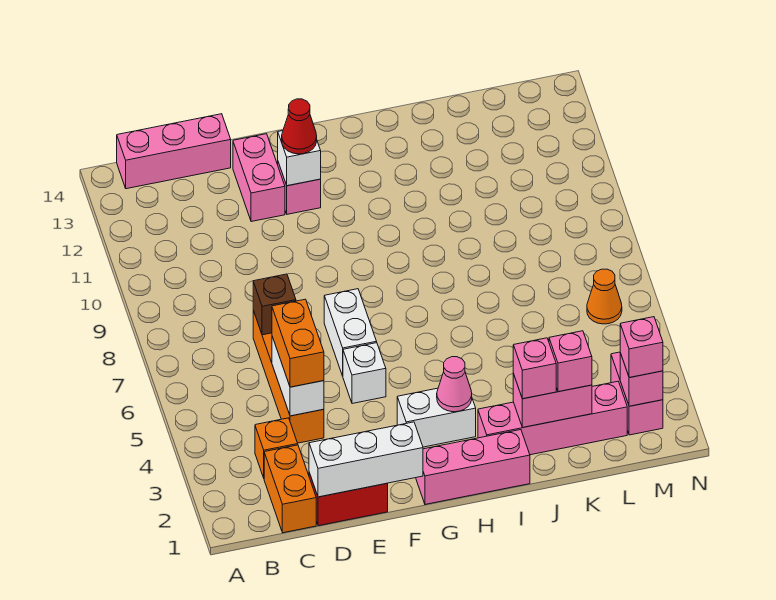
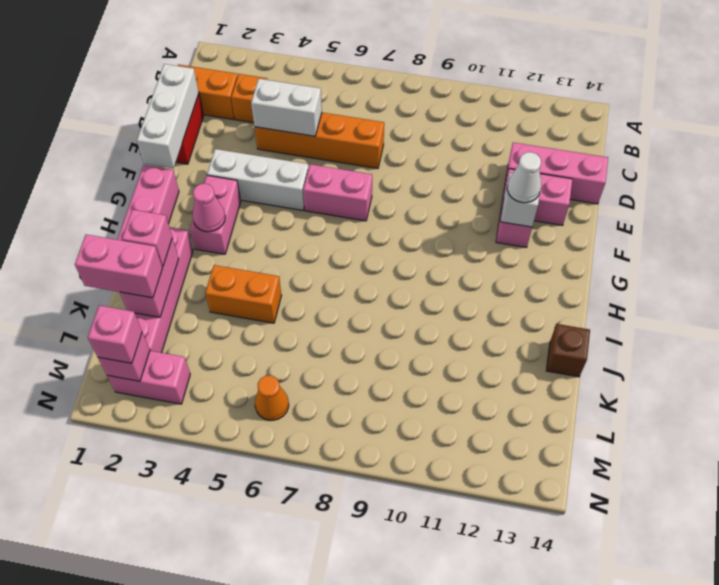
pink brick B14:D14 level 1 -> pink brick D12:D14 level 1
orange brick D4:D5 level 3 -> orange brick J4:J5 level 1
brown brick D7 level 2 -> brown brick J14 level 1
white brick F5 level 1 -> white brick F3:F5 level 1
white brick F6:F7 level 1 -> pink brick F6:F7 level 1
red cone F12 level 3 -> white cone F12 level 3
white brick G3:H3 level 1 -> pink brick G3:H3 level 1
pink brick K2 level 3 -> pink brick K1:K2 level 3

